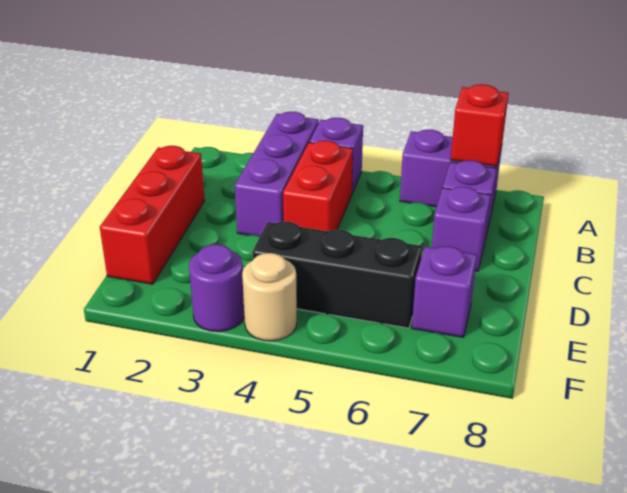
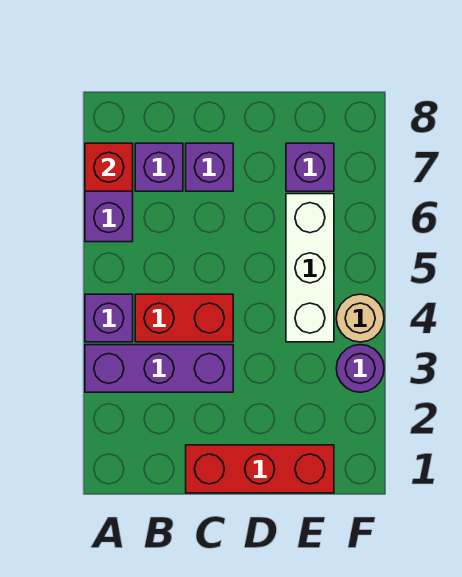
black brick E4:E6 level 1 -> white brick E4:E6 level 1

